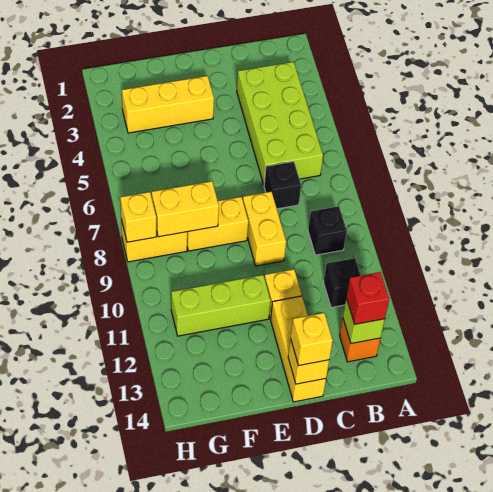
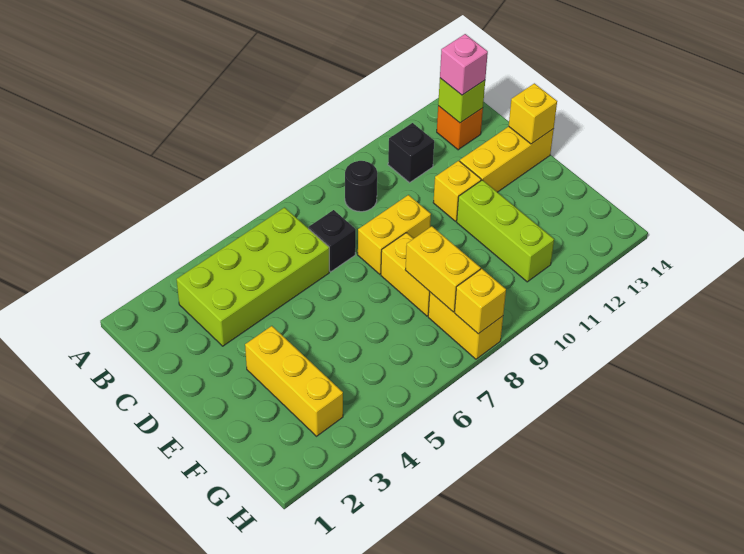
black brick B9 level 1 -> black round brick B9 level 1
red brick B13 level 3 -> pink brick B13 level 3
yellow brick D14 level 3 -> none

